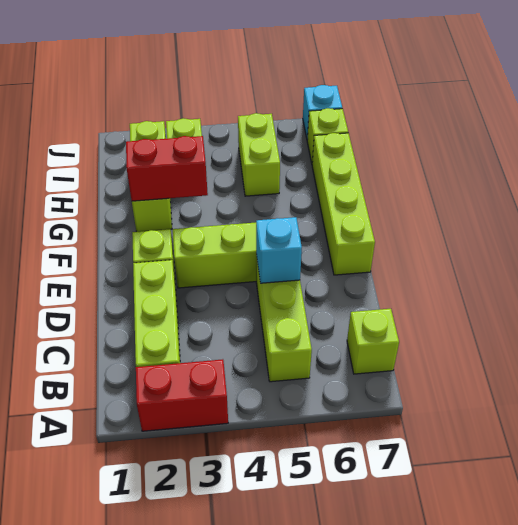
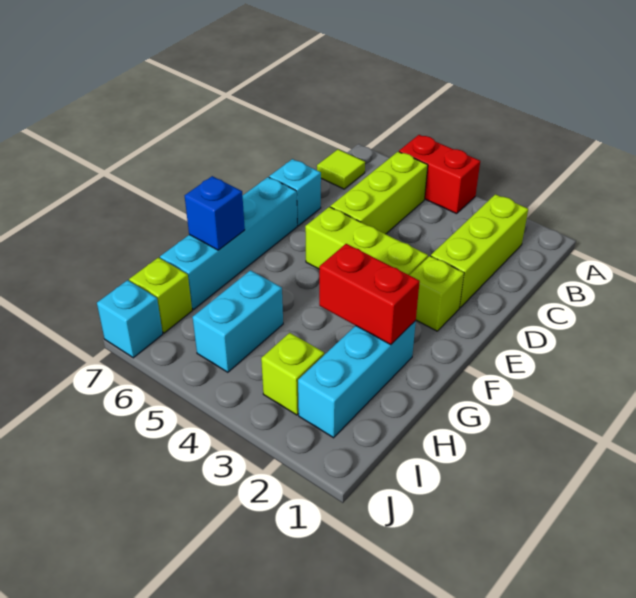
red brick A2:A3 level 1 -> red brick A4:A5 level 1
lime brick B7 level 1 -> lime tile B7 level 1
cyan brick D5 level 2 -> cyan brick D7 level 1
lime brick E7:H7 level 1 -> cyan brick E7:H7 level 1
lime brick G2:I2 level 1 -> cyan brick G2:I2 level 1
none -> blue brick G7 level 2
lime brick H5:I5 level 1 -> cyan brick H5:I5 level 1

